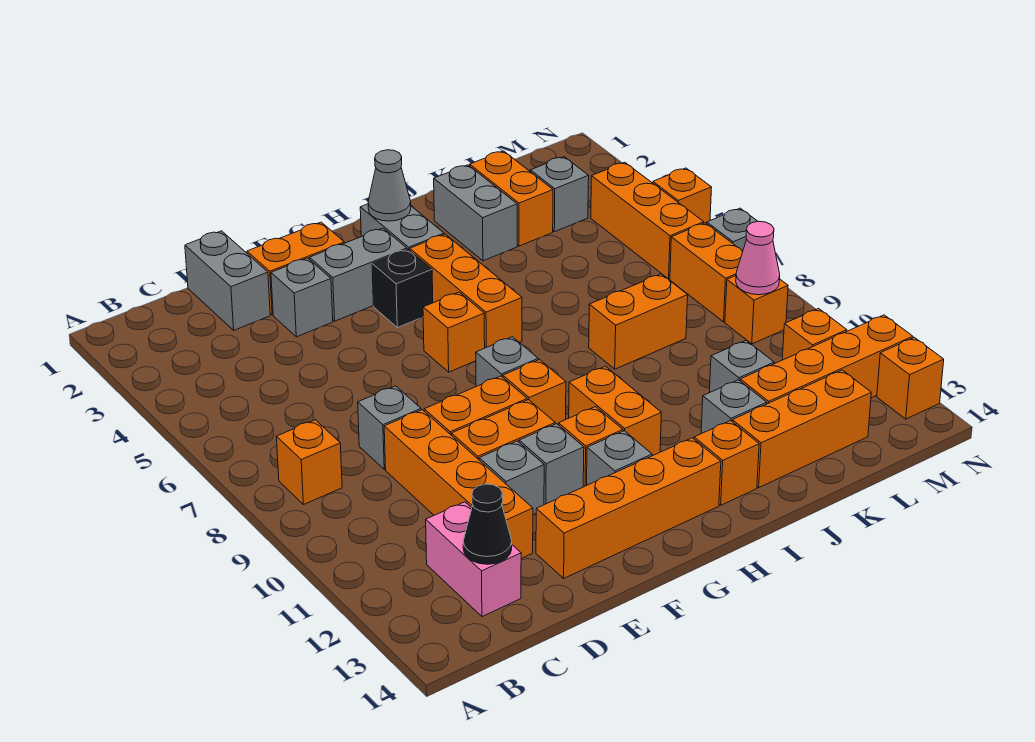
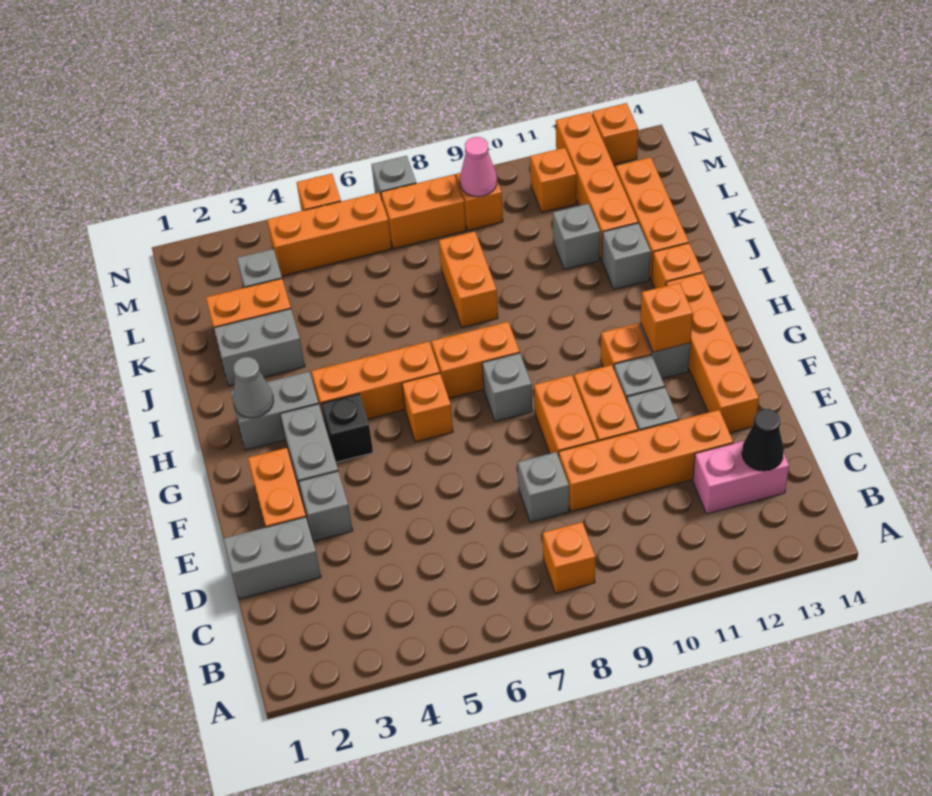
orange brick G9 level 1 -> orange brick G12 level 2
orange brick H10:H11 level 1 -> orange brick H7:H8 level 1

